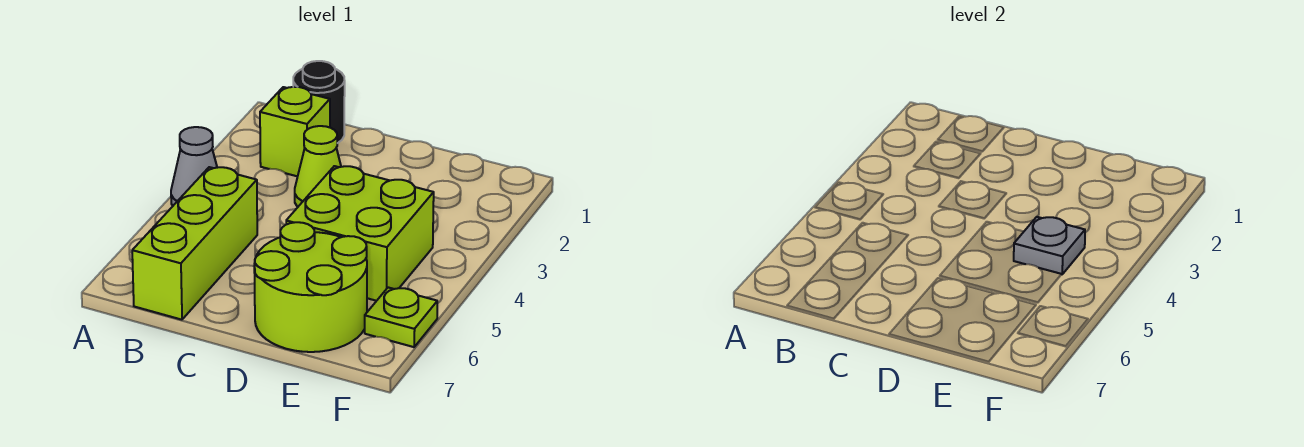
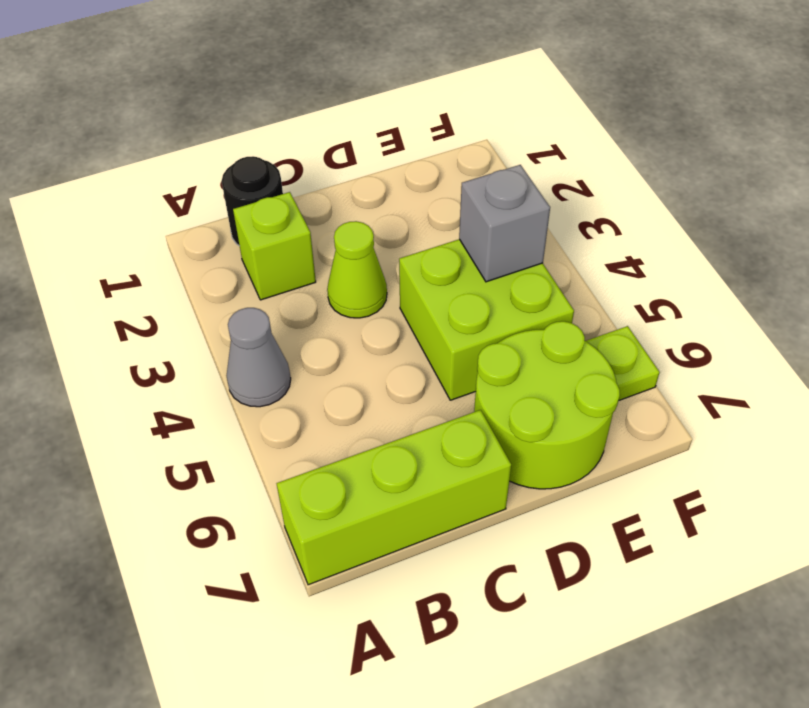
lime brick B5:B7 level 1 -> lime brick A7:C7 level 1
grey plate E4 level 2 -> grey brick E4 level 2

